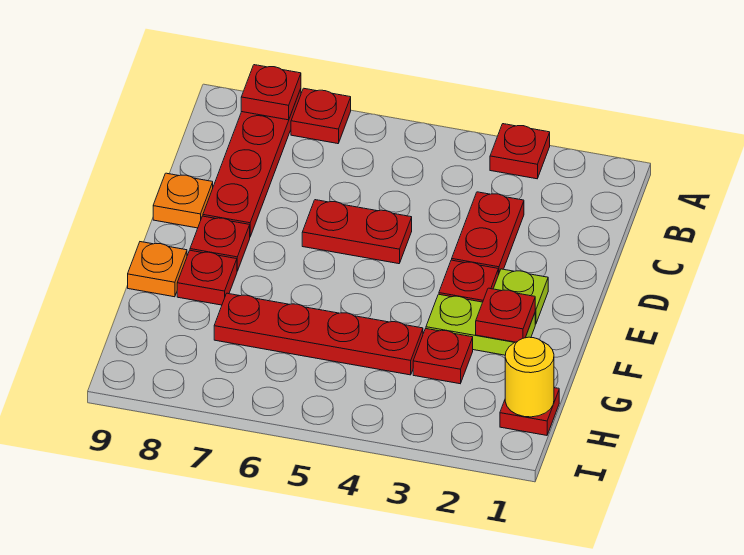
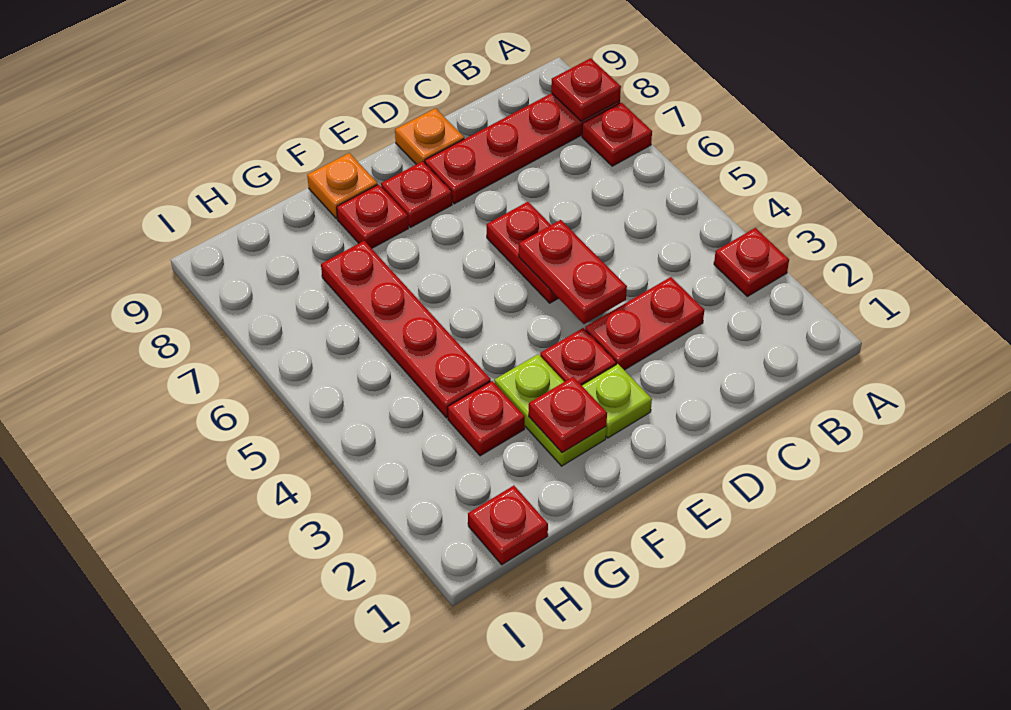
none -> red plate D4:D5 level 2
yellow round brick H1 level 2 -> none

